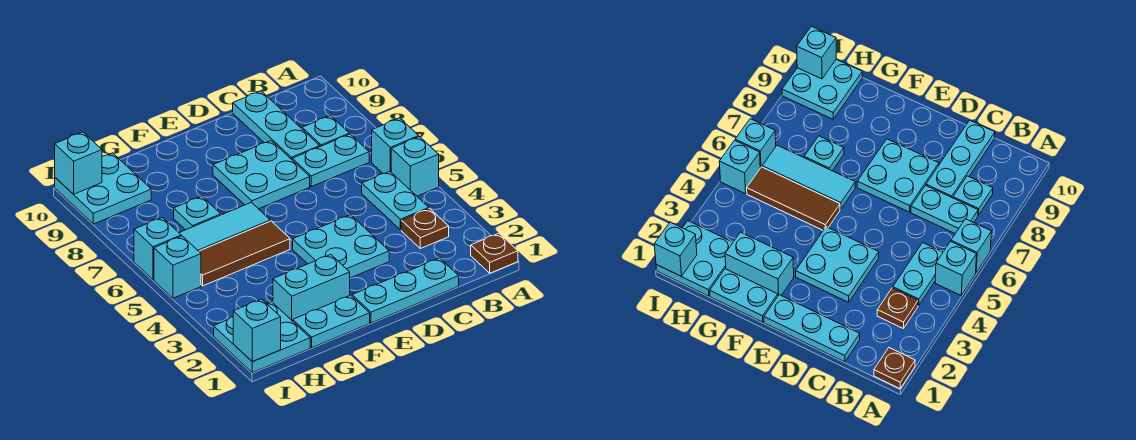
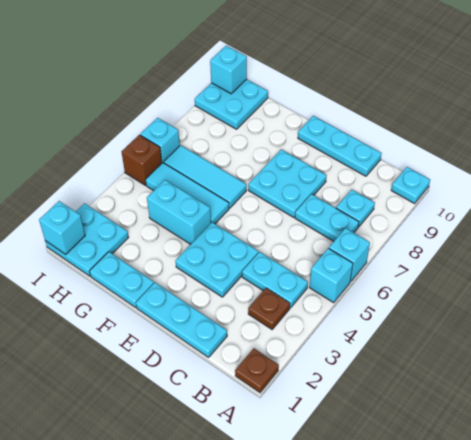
cyan plate B4:B5 level 1 -> cyan plate B4:C4 level 1
cyan plate C8:C10 level 1 -> cyan plate C10:E10 level 1
cyan brick F2:G2 level 1 -> cyan brick F4:G4 level 1
brown tile F5:H5 level 1 -> cyan tile F5:H5 level 1
cyan plate G7 level 1 -> cyan plate A10 level 1
cyan brick I5 level 1 -> brown brick I5 level 1

